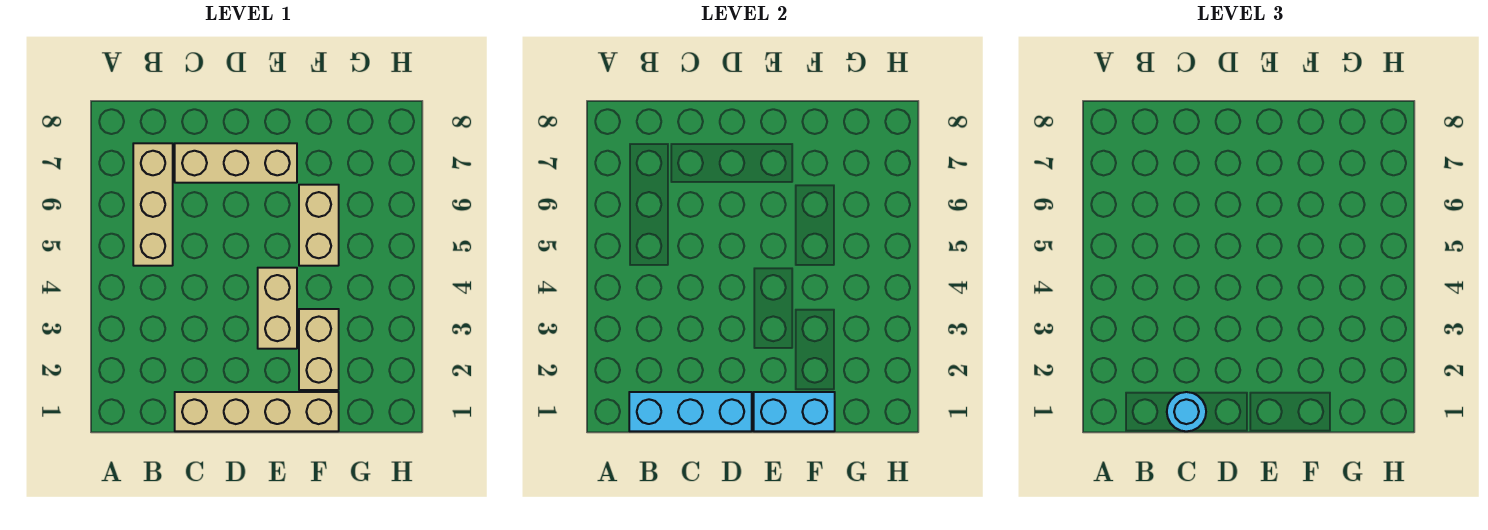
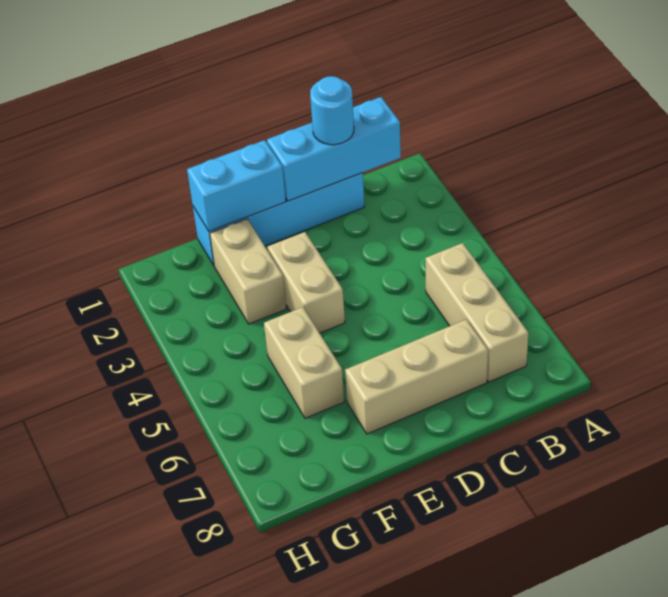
tan brick C1:F1 level 1 -> cyan brick C1:F1 level 1

